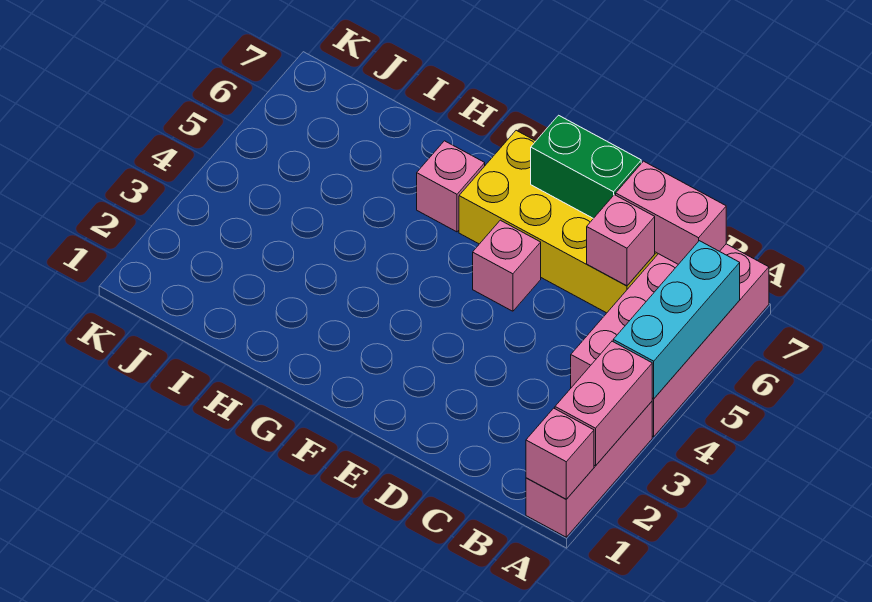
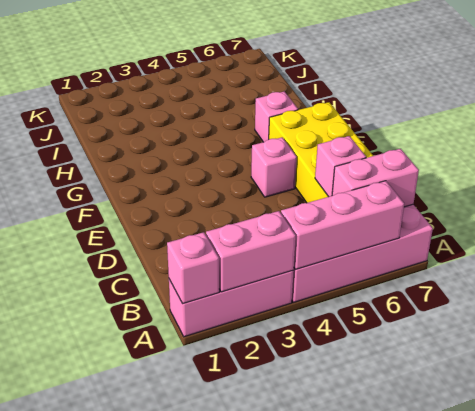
cyan brick A4:A6 level 2 -> pink brick A4:A6 level 2
pink brick B7:C7 level 2 -> pink brick B6:B7 level 2
green brick D7:E7 level 2 -> none

